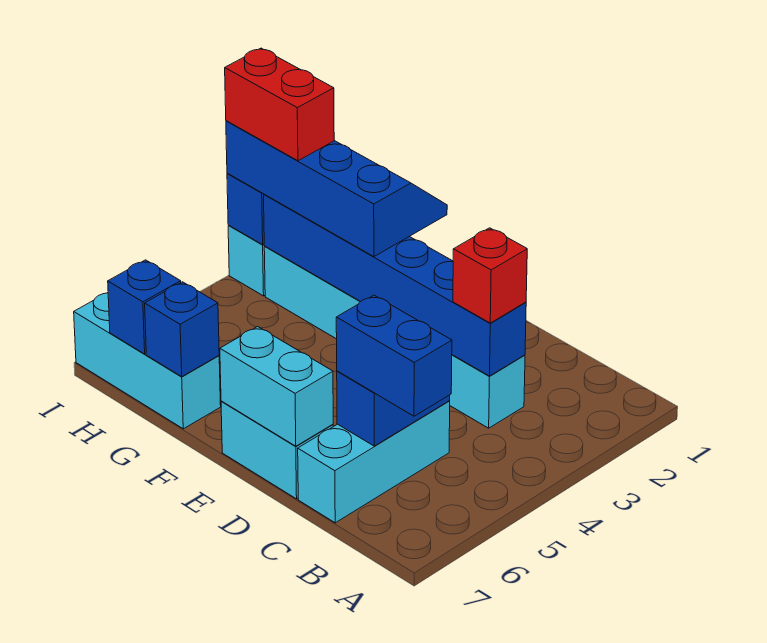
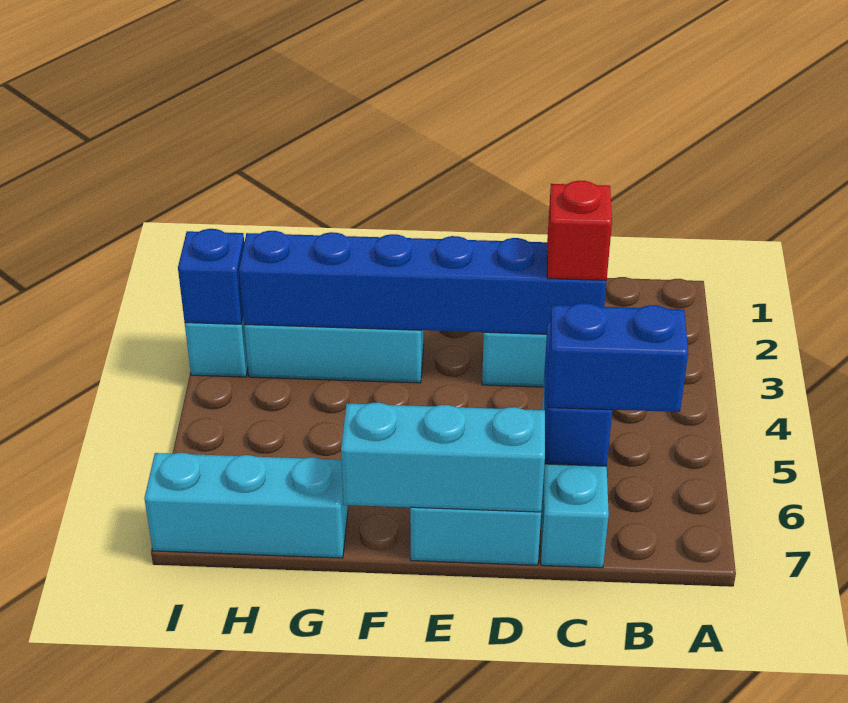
cyan brick D7:E7 level 2 -> cyan brick D7:F7 level 2
blue slope F2:I3 level 3 top 3 -> none
blue brick G7 level 2 -> none
red brick H3:I3 level 4 -> none
blue brick H7 level 2 -> none

